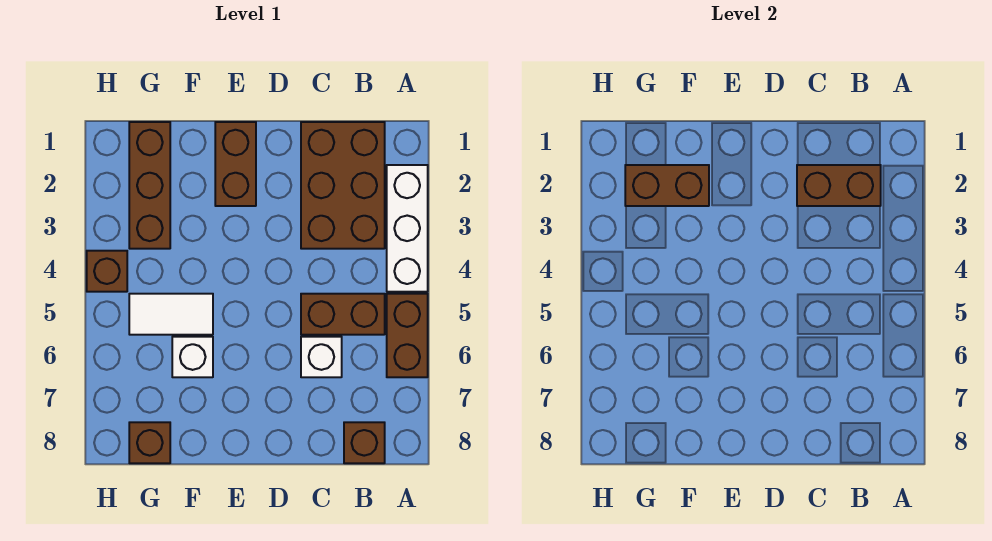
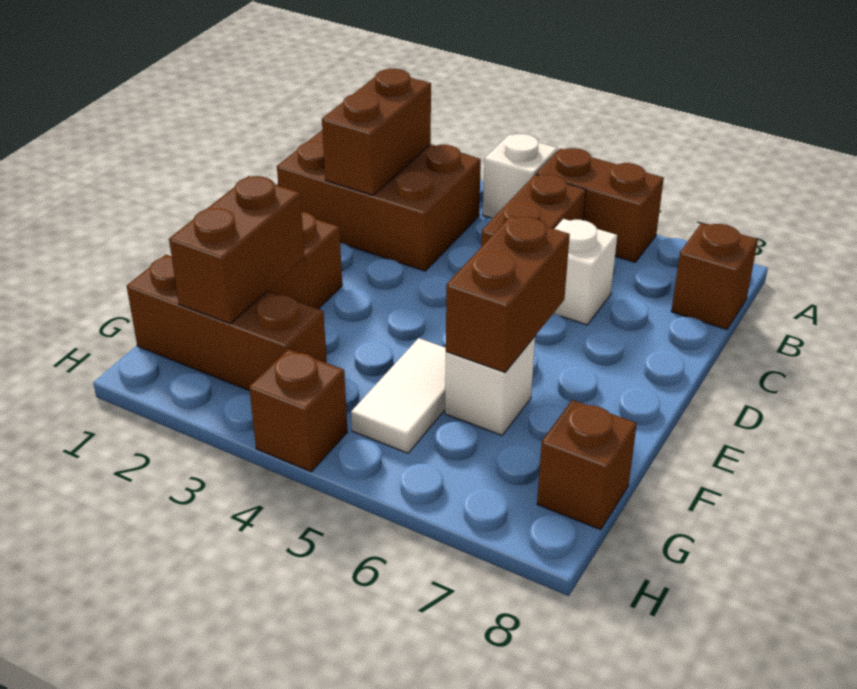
white brick A2:A4 level 1 -> white brick A4 level 1
none -> brown brick E6:F6 level 2

